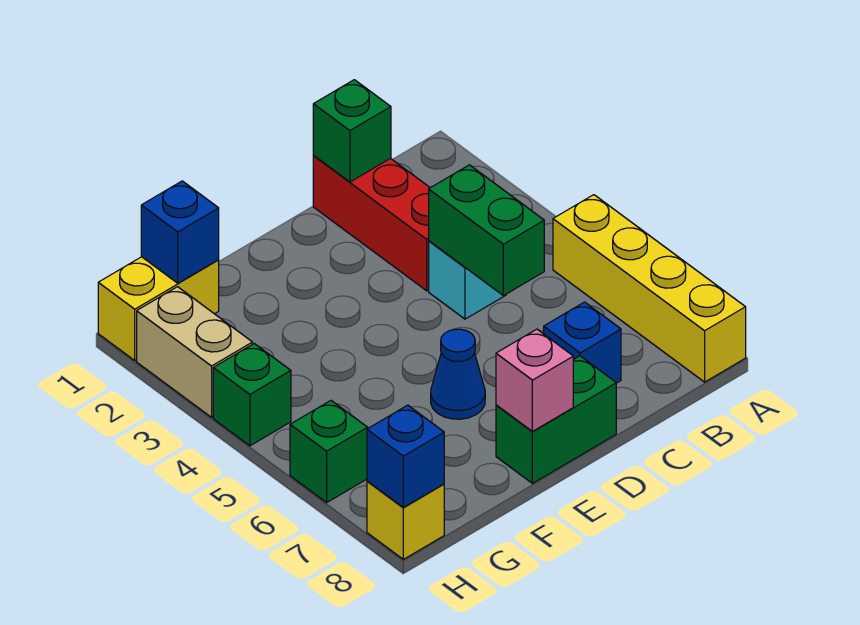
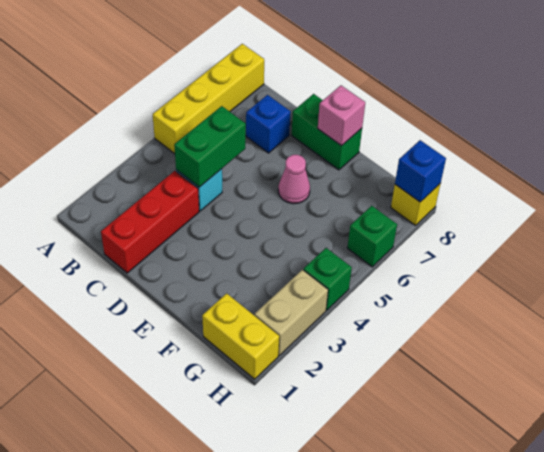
green brick C1 level 2 -> none
blue cone E6 level 1 -> pink cone E6 level 1
blue brick G1 level 2 -> none

